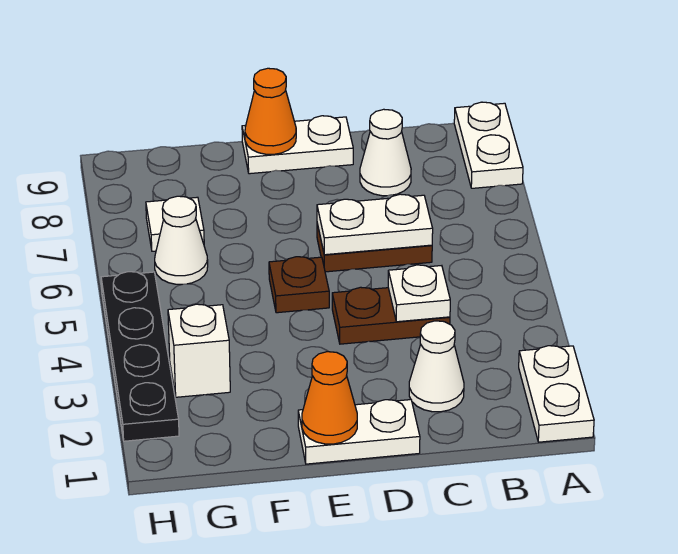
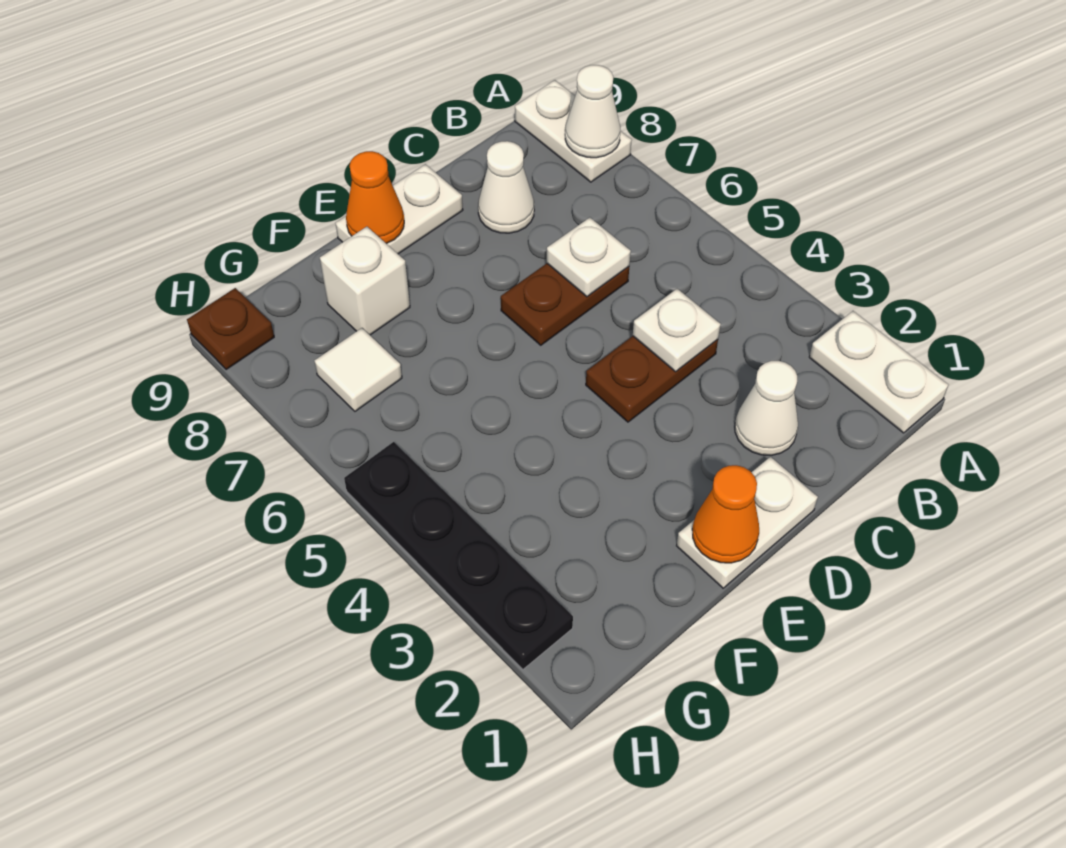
white plate C6:D6 level 2 -> white plate C6 level 2
brown plate E5 level 1 -> brown plate H9 level 1
white brick G3 level 1 -> white brick F8 level 1
white cone G6 level 1 -> white cone A8 level 2

